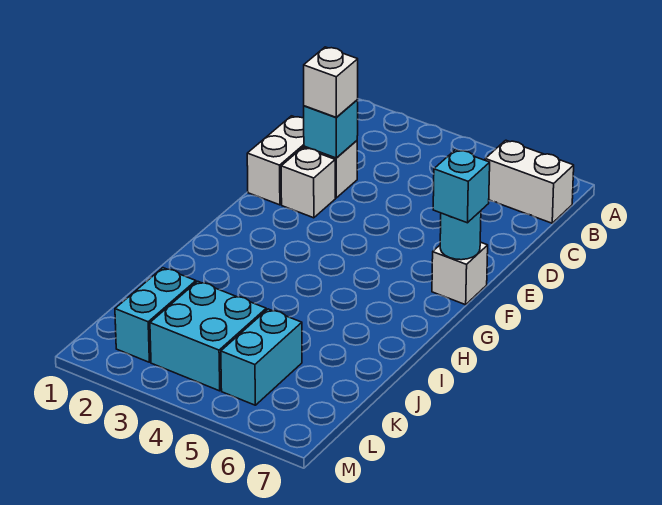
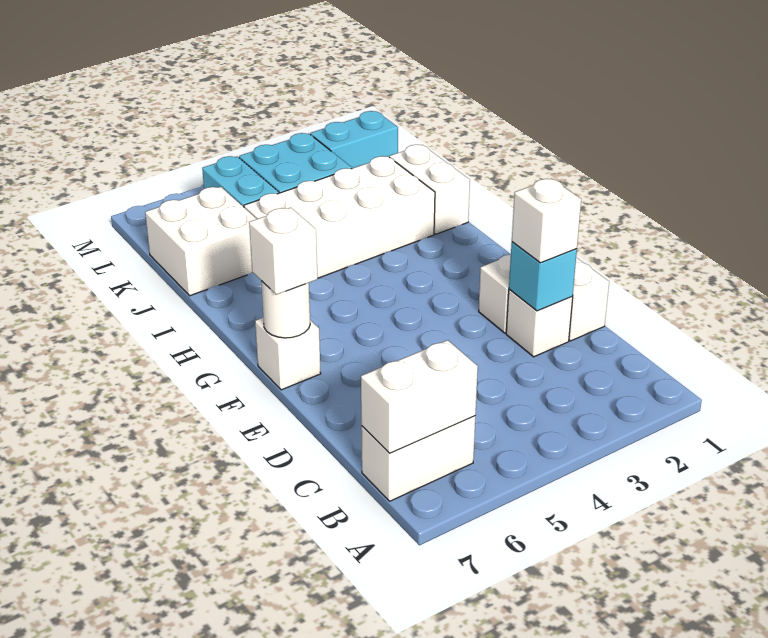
none -> white brick B6:B7 level 2
cyan round brick F7 level 2 -> white round brick F7 level 2
cyan brick F7 level 3 -> white brick F7 level 3
none -> white brick I1:J1 level 1
none -> white brick I2:J5 level 1
none -> white brick J6:K7 level 1
cyan brick K2:L2 level 1 -> cyan brick L1:L2 level 1

